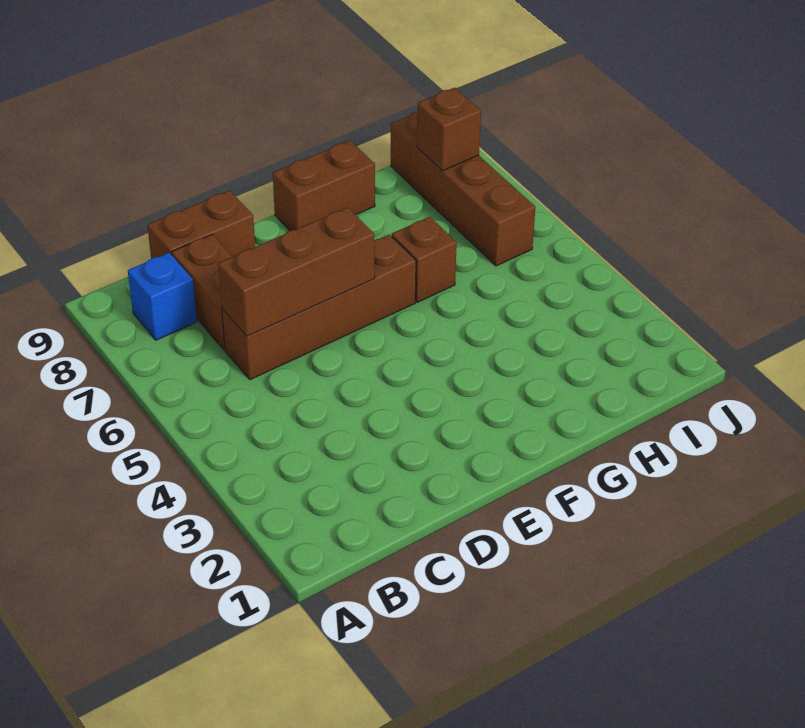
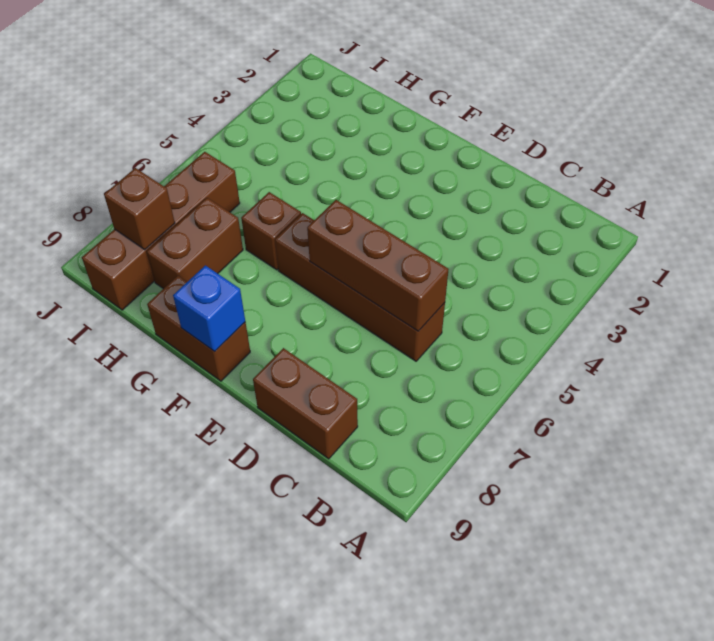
blue brick B8 level 1 -> blue brick F9 level 2
brown brick C7:C8 level 1 -> brown brick H7:H8 level 1

